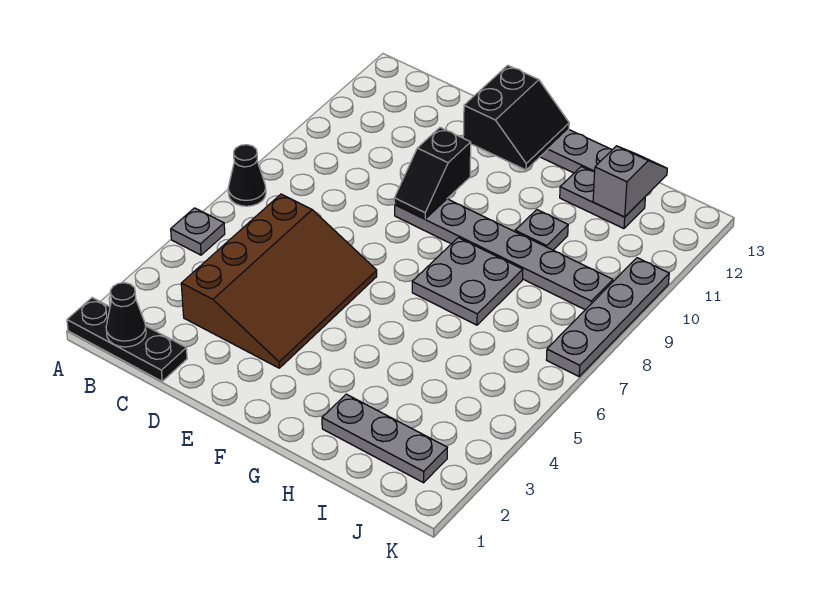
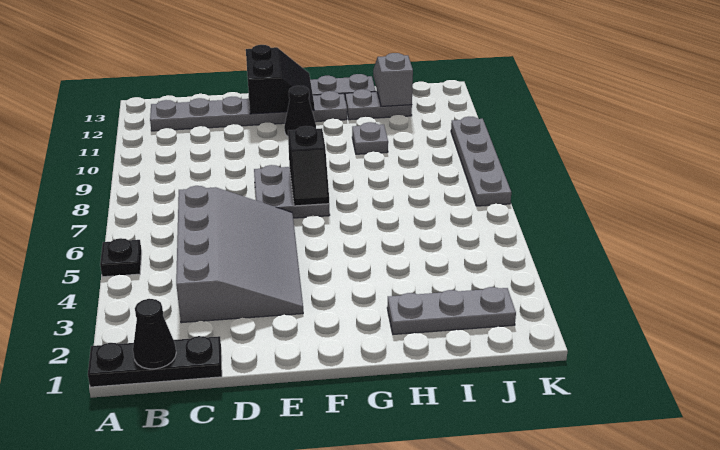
grey plate A5 level 1 -> black plate A5 level 1
black cone A7 level 1 -> black cone F11 level 1
brown slope C3:E6 level 1 top C -> grey slope C3:E6 level 1 top C
grey plate E9:J9 level 1 -> grey plate B12:G12 level 1
black slope E9:E10 level 2 top 10 -> black slope F7:F8 level 2 top 8
grey plate G7:H8 level 1 -> grey plate E7:F8 level 1

